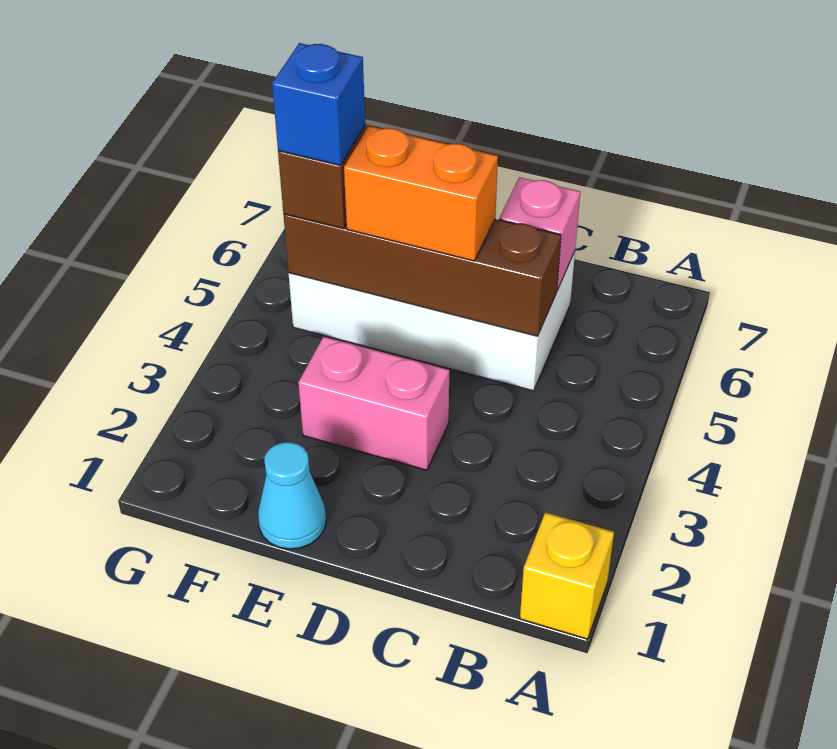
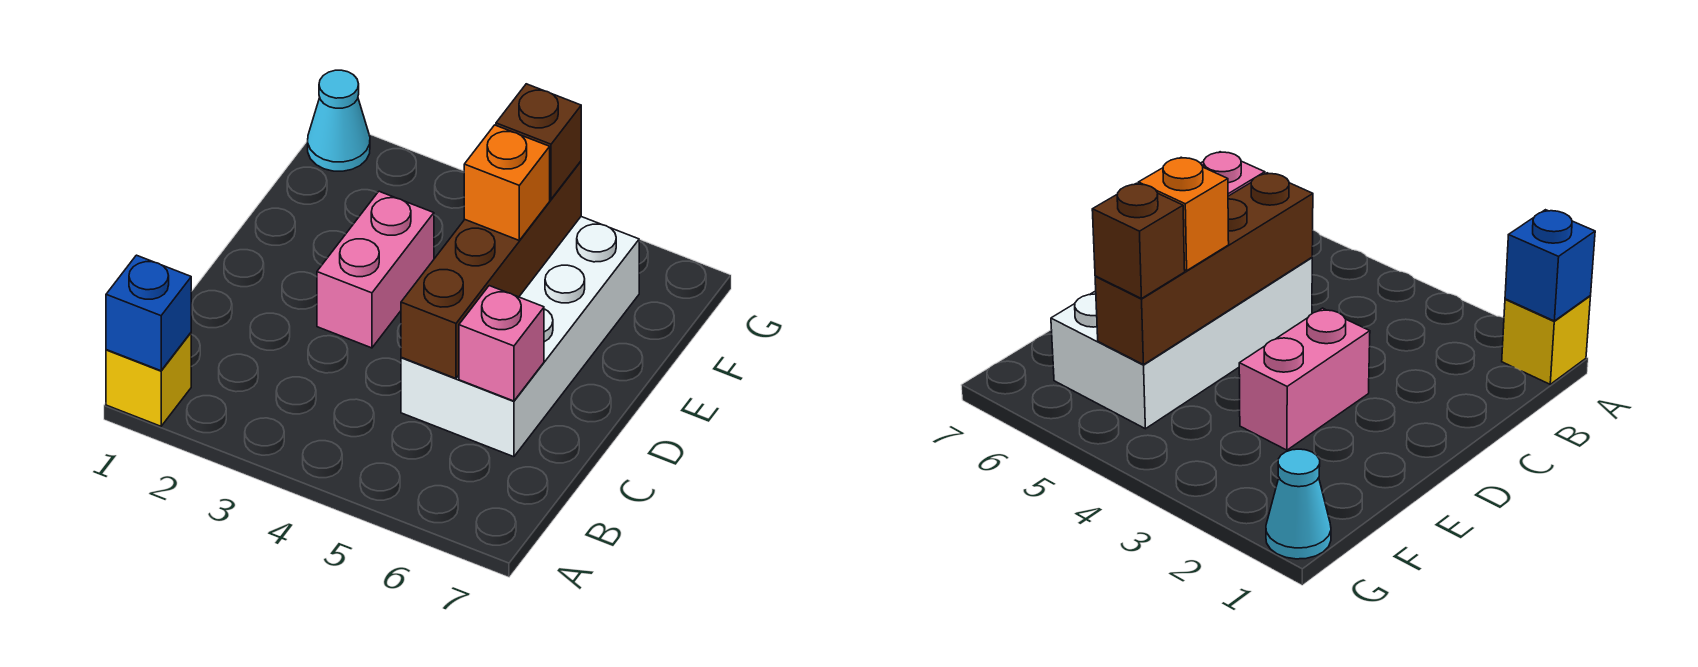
orange brick D5:E5 level 3 -> orange brick E5 level 3
cyan cone E1 level 1 -> cyan cone G1 level 1
blue brick F5 level 4 -> blue brick A1 level 2

